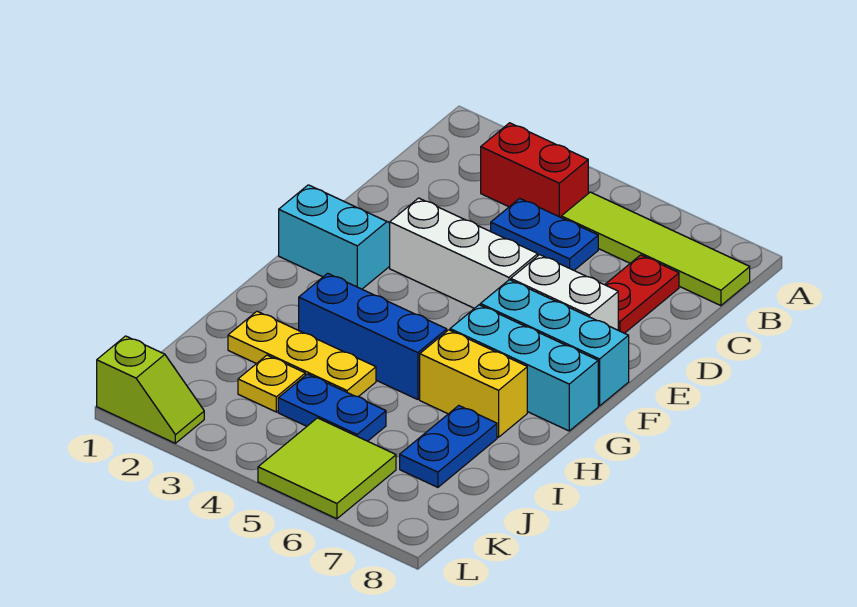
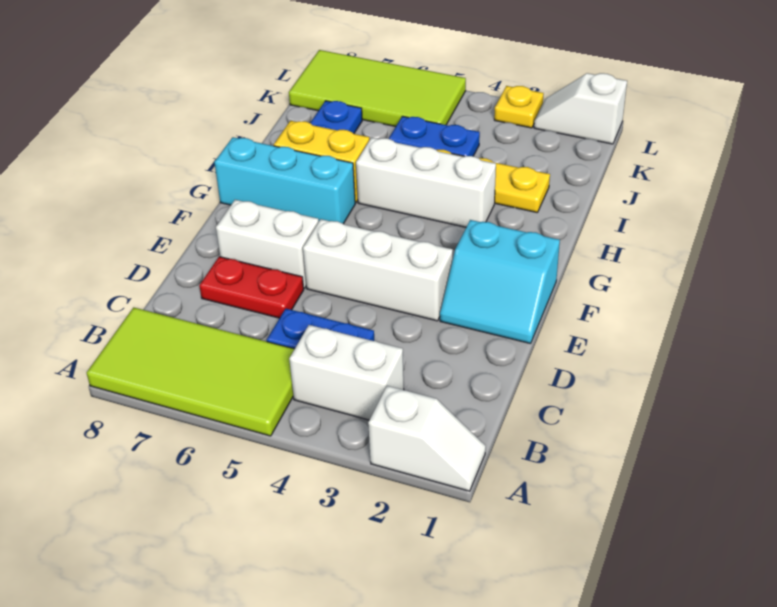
none -> white slope A1:A2 level 1 top 2
red brick B3:B4 level 1 -> white brick B3:B4 level 1
lime tile B5:B8 level 1 -> lime tile A5:B8 level 1
red plate C7:D7 level 1 -> red plate D6:D7 level 1
cyan brick F6:F8 level 1 -> none
blue brick H3:H5 level 1 -> white brick H3:H5 level 1
yellow plate J3 level 1 -> yellow plate L3 level 1
lime tile K5:L6 level 1 -> lime tile K5:L8 level 1
lime slope L1:L2 level 1 top 1 -> white slope L1:L2 level 1 top 1

